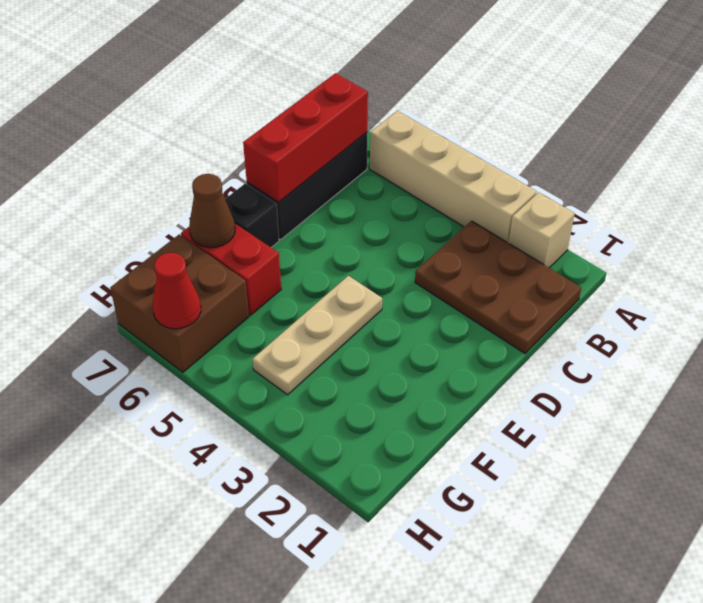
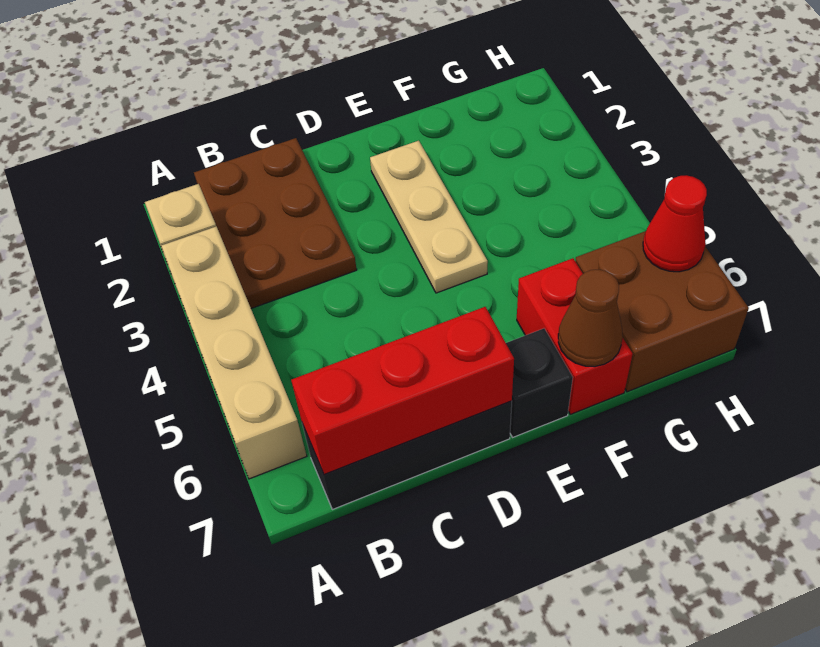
tan plate E4:G4 level 1 -> tan plate E2:E4 level 1

